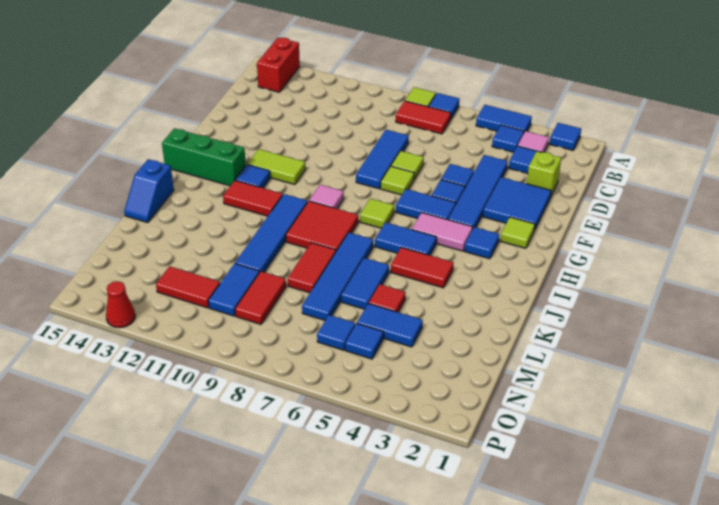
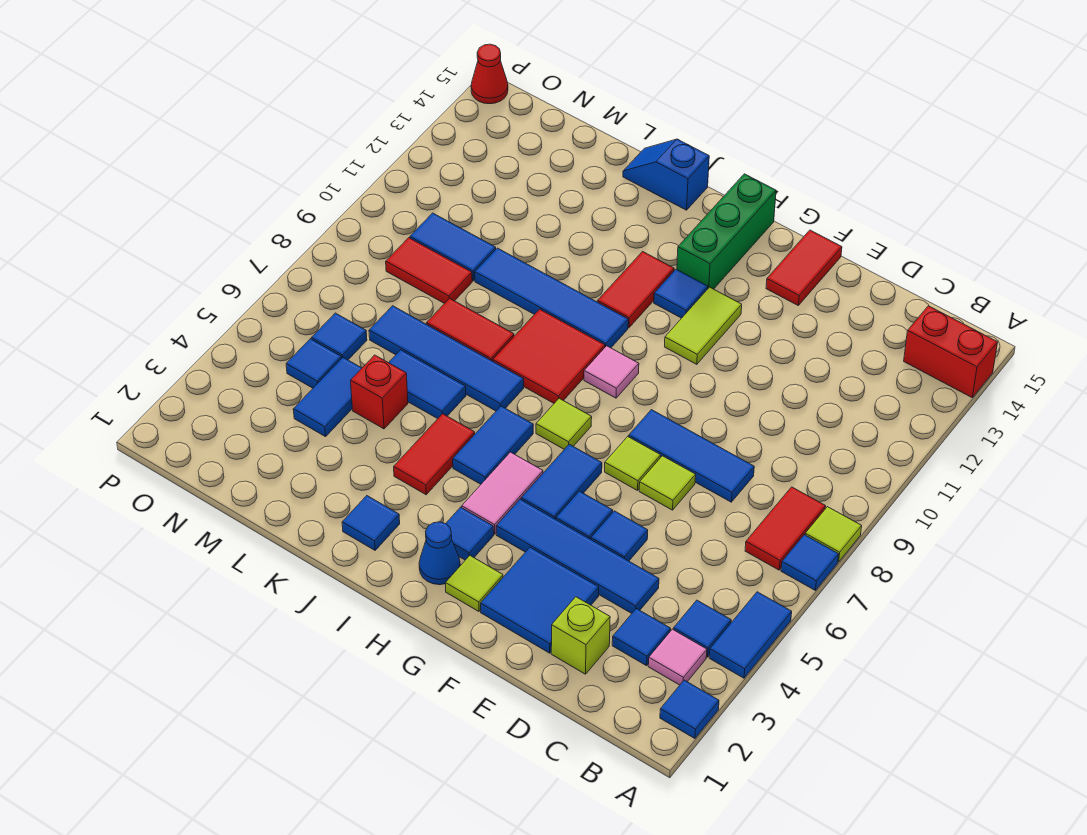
none -> blue cone H2 level 1
none -> blue tile J2 level 1
red tile L5 level 1 -> red brick L5 level 1
red tile N11:N12 level 1 -> red tile F14:F15 level 1
red cone P13 level 1 -> red cone P15 level 1

